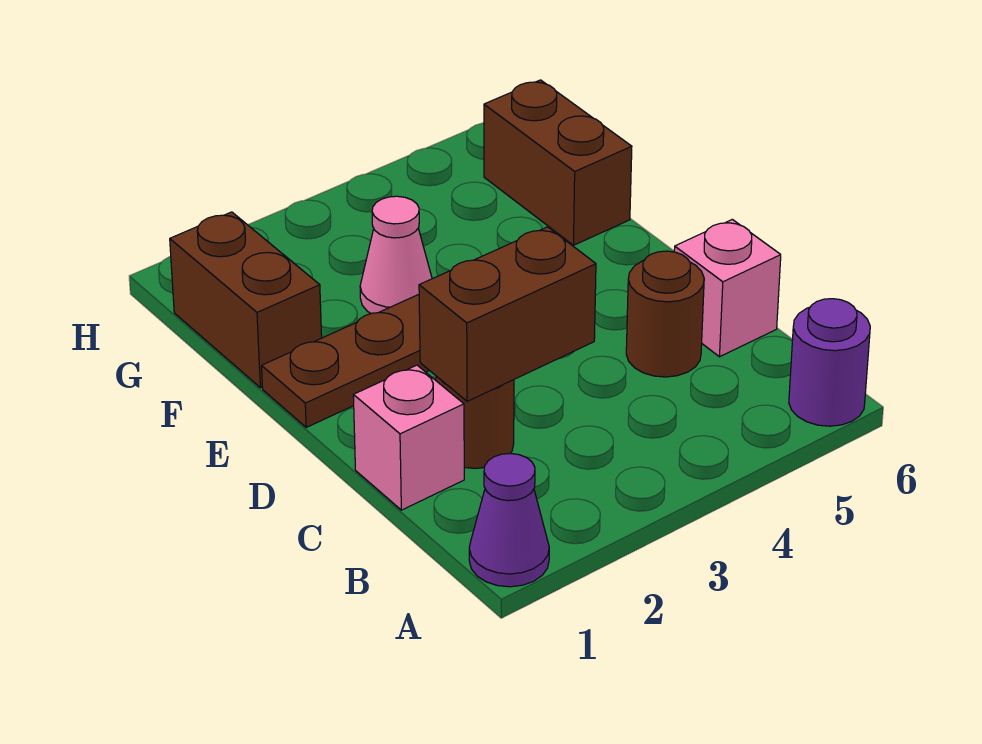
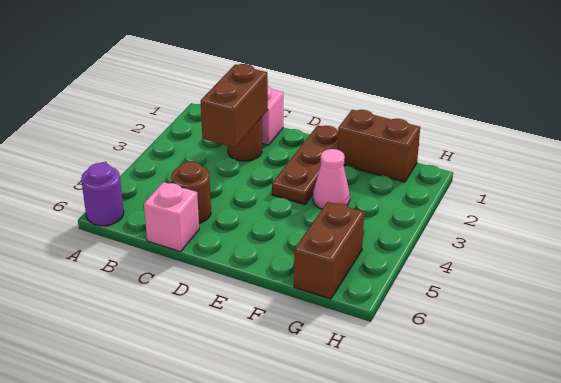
purple cone A1 level 1 -> none
brown brick F6:G6 level 1 -> brown brick G5:G6 level 1

